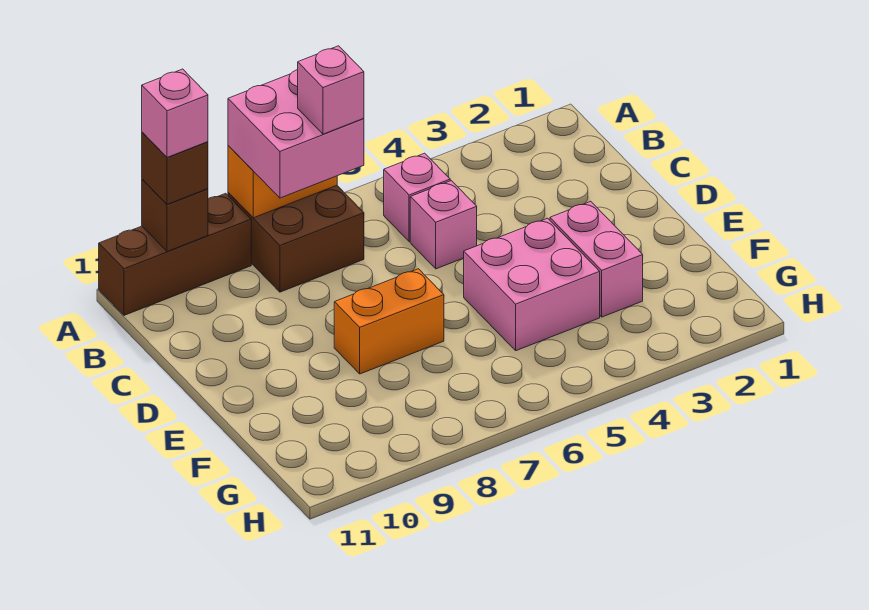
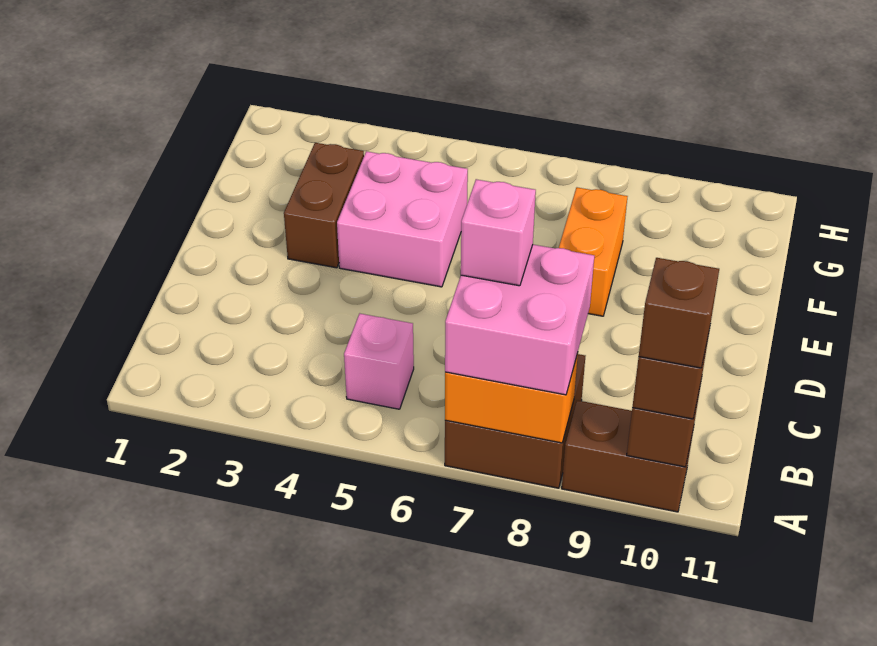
brown brick A9:A11 level 1 -> brown brick A9:A10 level 1
pink brick A10 level 4 -> brown brick A10 level 4
pink brick C5 level 1 -> none
pink brick E3:F3 level 1 -> brown brick E3:F3 level 1
orange brick E7:E8 level 1 -> orange brick E8:F8 level 1

